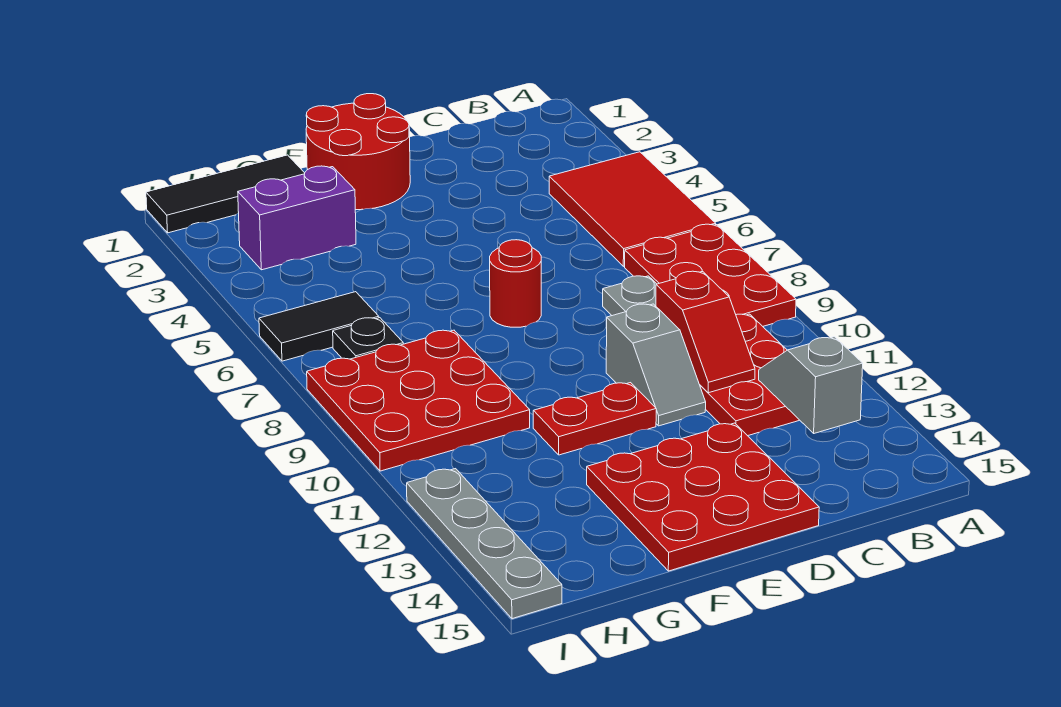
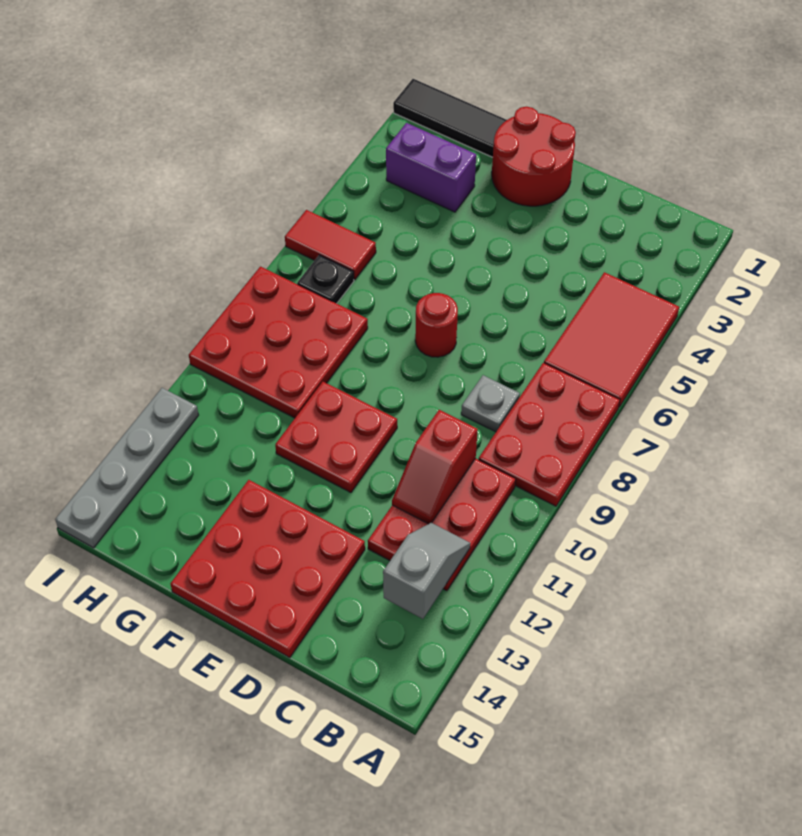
grey slope D10:D11 level 1 top 10 -> none
red plate E11:F11 level 1 -> red plate E10:F11 level 1
black tile H6:I6 level 1 -> red tile H6:I6 level 1

